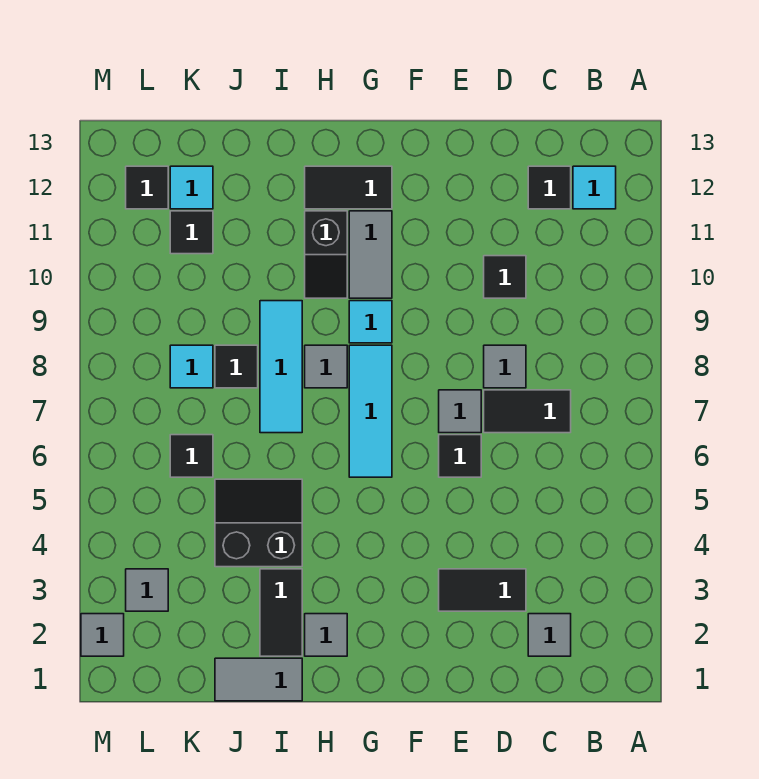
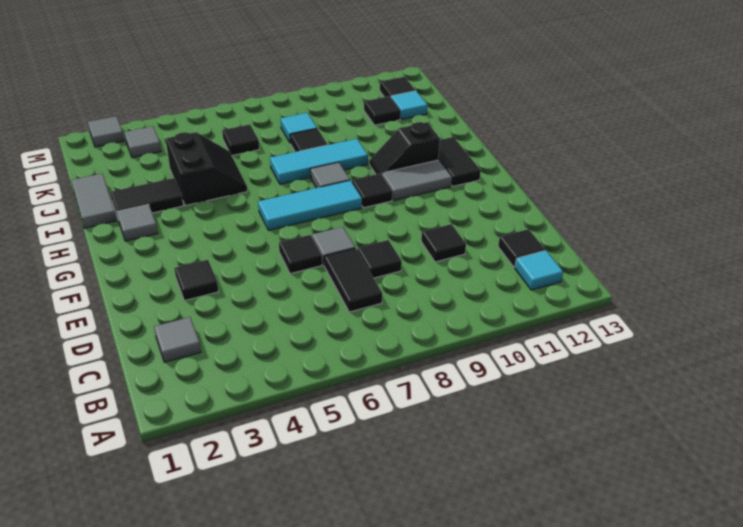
black tile D3:E3 level 1 -> black tile E3 level 1
grey tile D8 level 1 -> black tile D8 level 1
cyan tile G9 level 1 -> black tile G9 level 1

